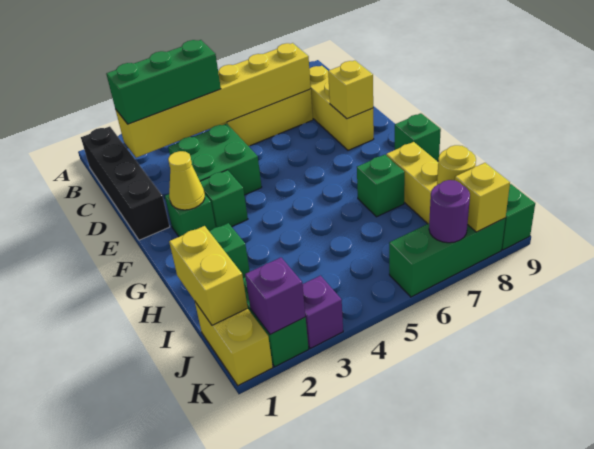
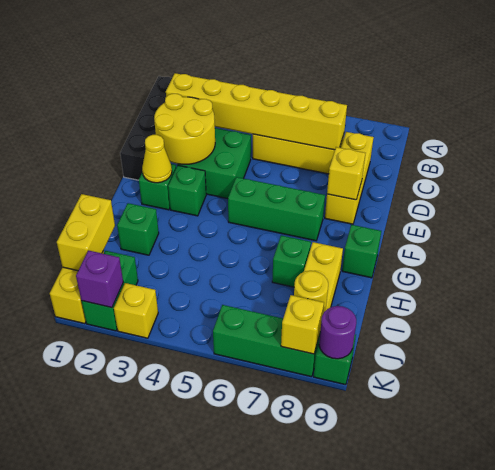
green brick C2:C4 level 3 -> green brick F5:F7 level 1
none -> yellow round brick D2:E3 level 2
purple brick K3 level 1 -> yellow brick K3 level 1
purple round brick K7 level 2 -> purple round brick K9 level 2

